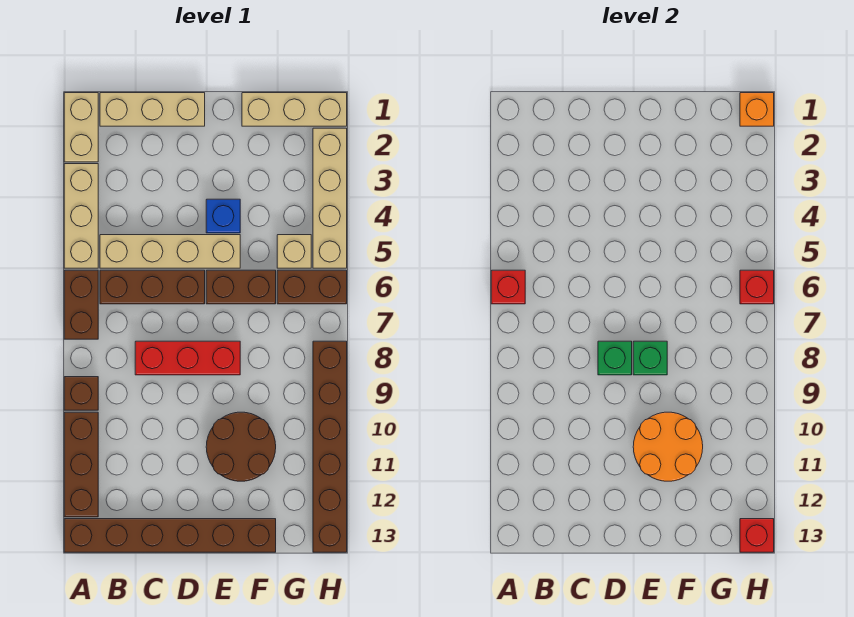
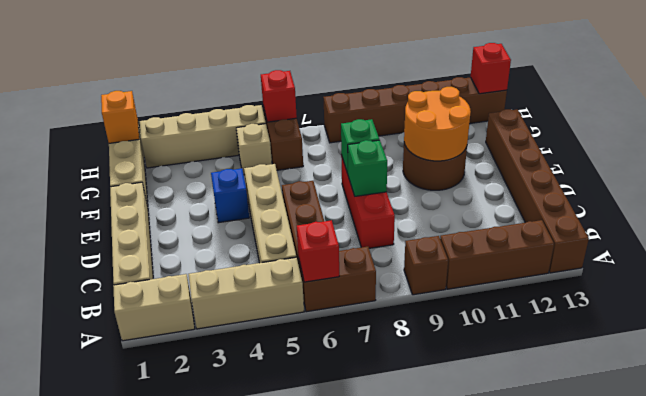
tan brick B1:D1 level 1 -> tan brick B1:E1 level 1
brown brick E6:F6 level 1 -> none

